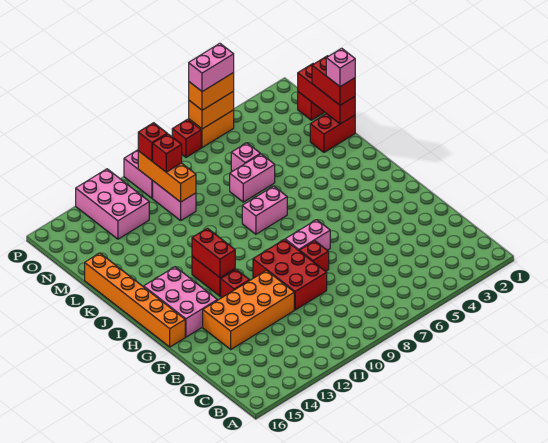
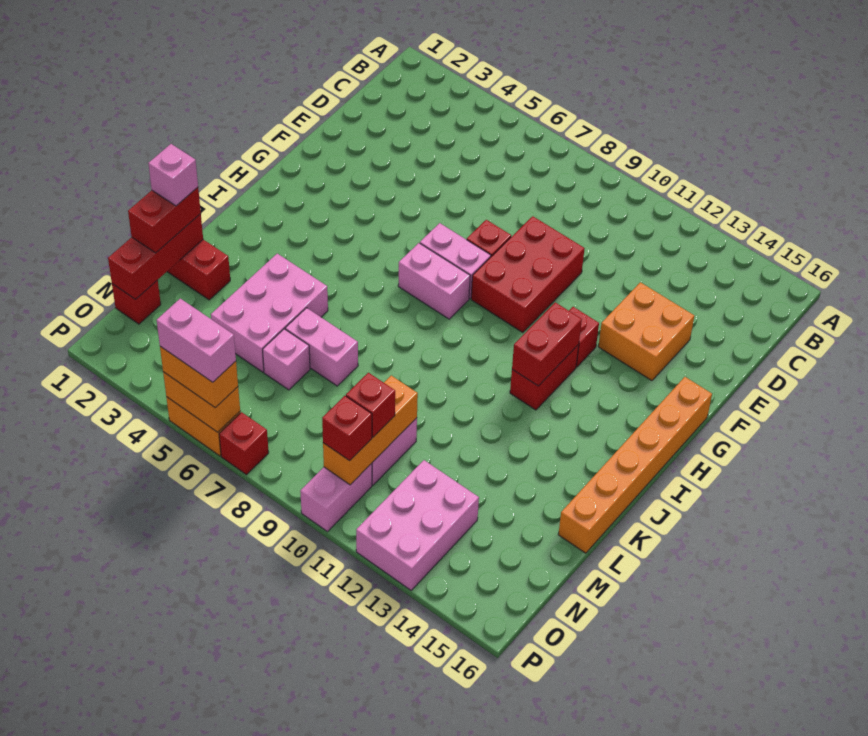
orange brick E11:F14 level 1 -> orange brick E13:F14 level 1
pink brick G14:I15 level 1 -> pink brick K4:M5 level 1
pink brick J7:J8 level 1 -> pink brick H7:H8 level 1

